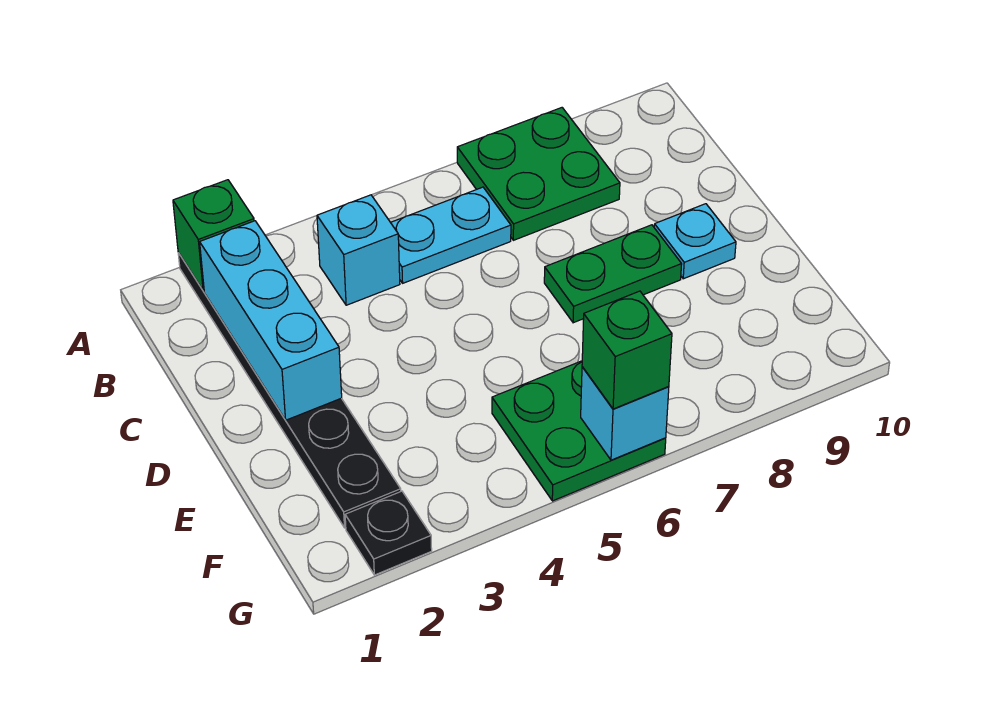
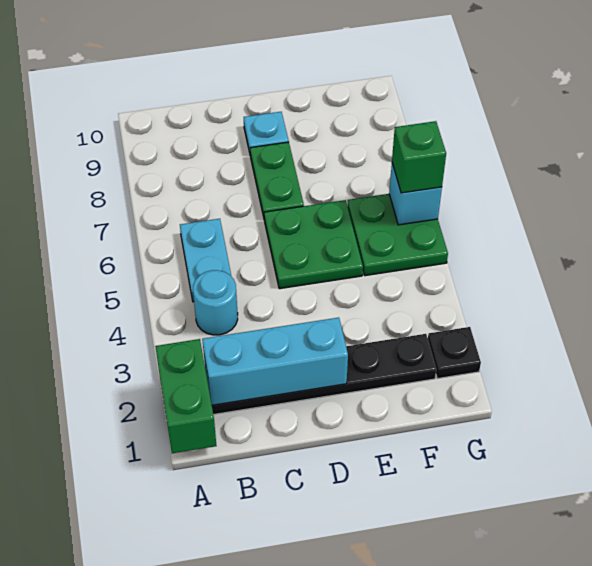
green brick A2 level 2 -> green brick A1:A2 level 2
green plate A7:B8 level 1 -> green plate D5:E6 level 1
cyan brick B4 level 1 -> cyan round brick B4 level 1

